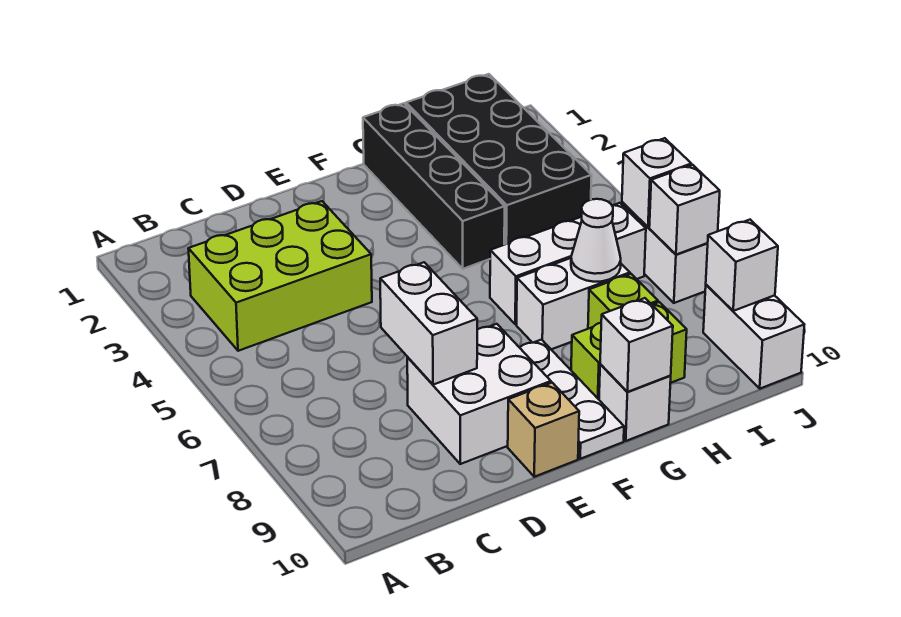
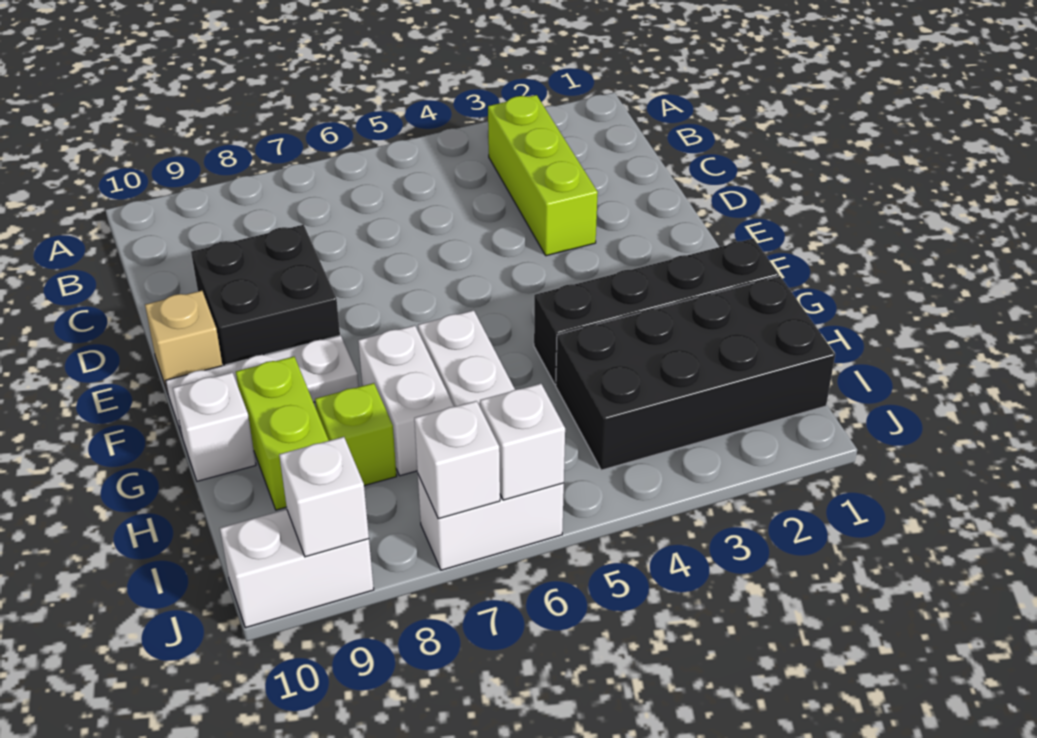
lime brick B3:D4 level 1 -> lime brick B3:D3 level 1
white brick D7:D8 level 2 -> none
white brick D8:E9 level 1 -> black brick D8:E9 level 1
white brick G10 level 2 -> none
white cone H7 level 2 -> none

